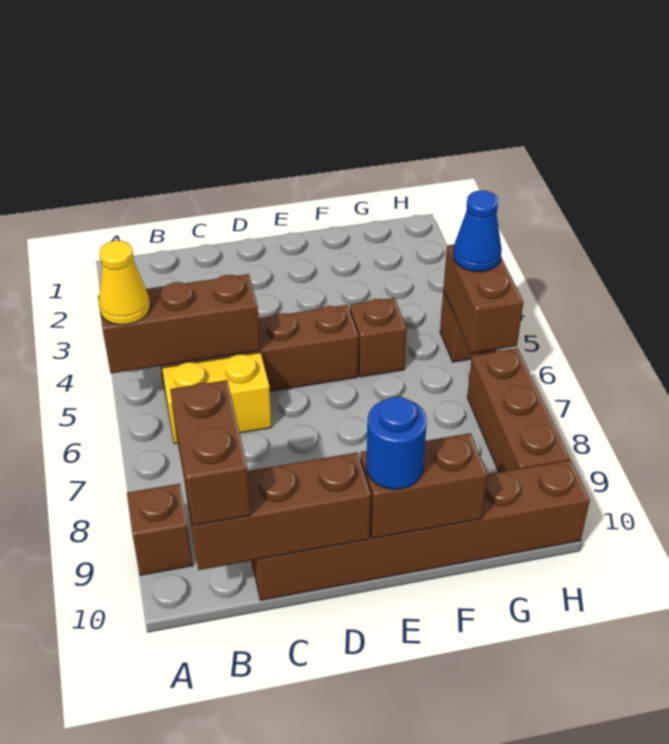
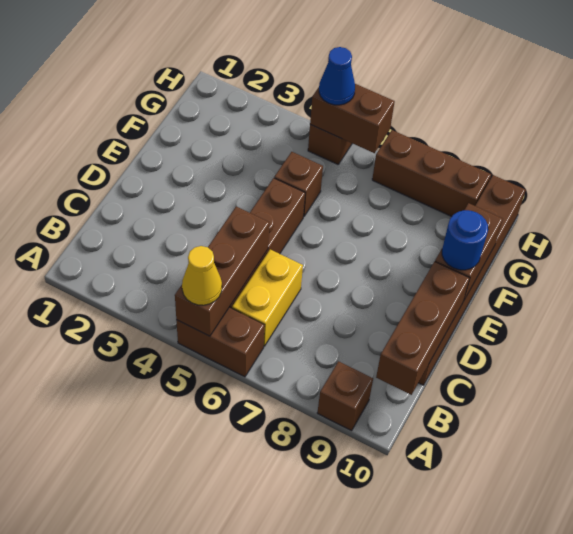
brown brick B9:B10 level 3 -> brown brick A5:A6 level 1

